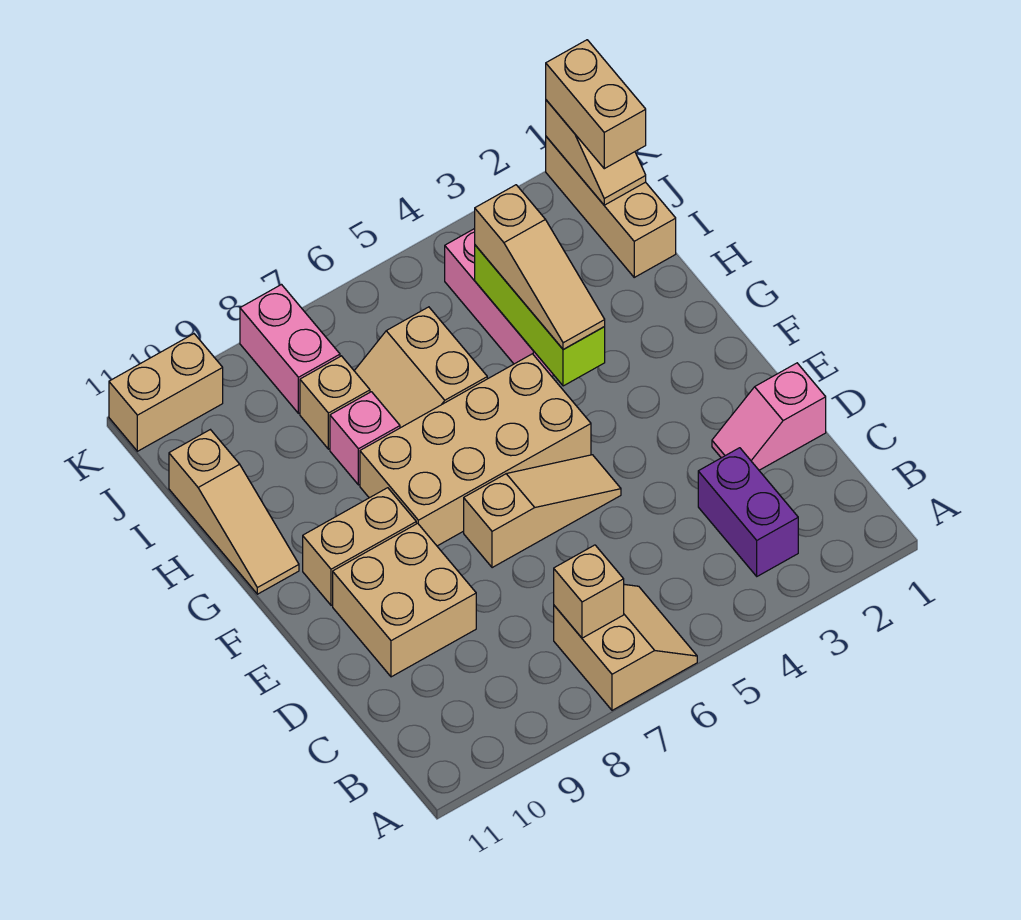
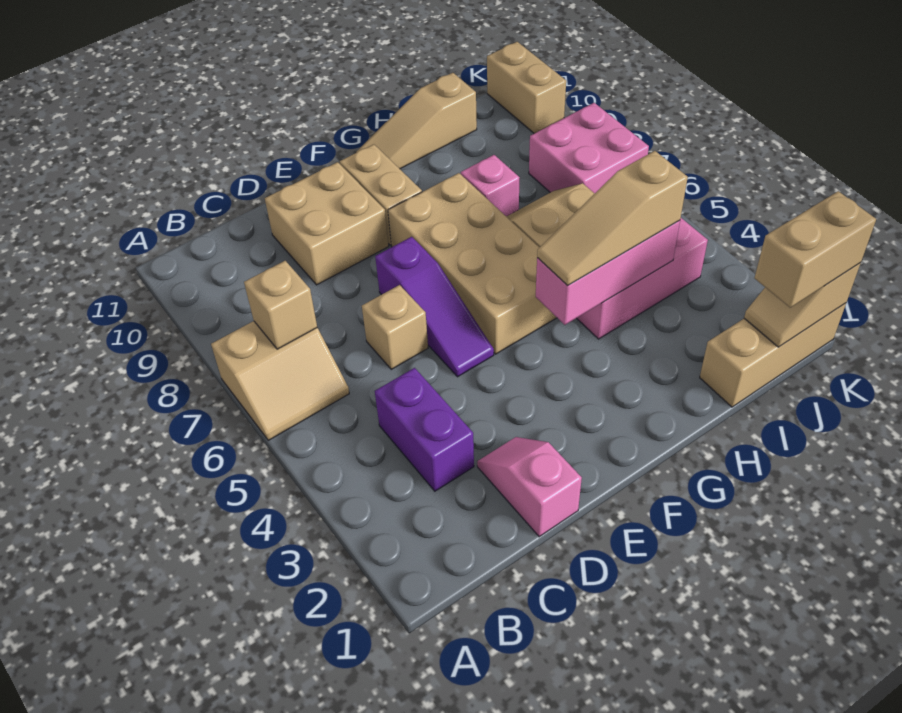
purple brick B3:C3 level 1 -> purple brick C3:C4 level 1
tan slope E5:E7 level 1 top 7 -> purple slope E5:E7 level 1 top 7
lime brick G4:I4 level 2 -> pink brick G4:I4 level 2
tan brick I8 level 1 -> tan brick D6 level 1
pink brick J8:K8 level 1 -> pink brick J7:K8 level 1

